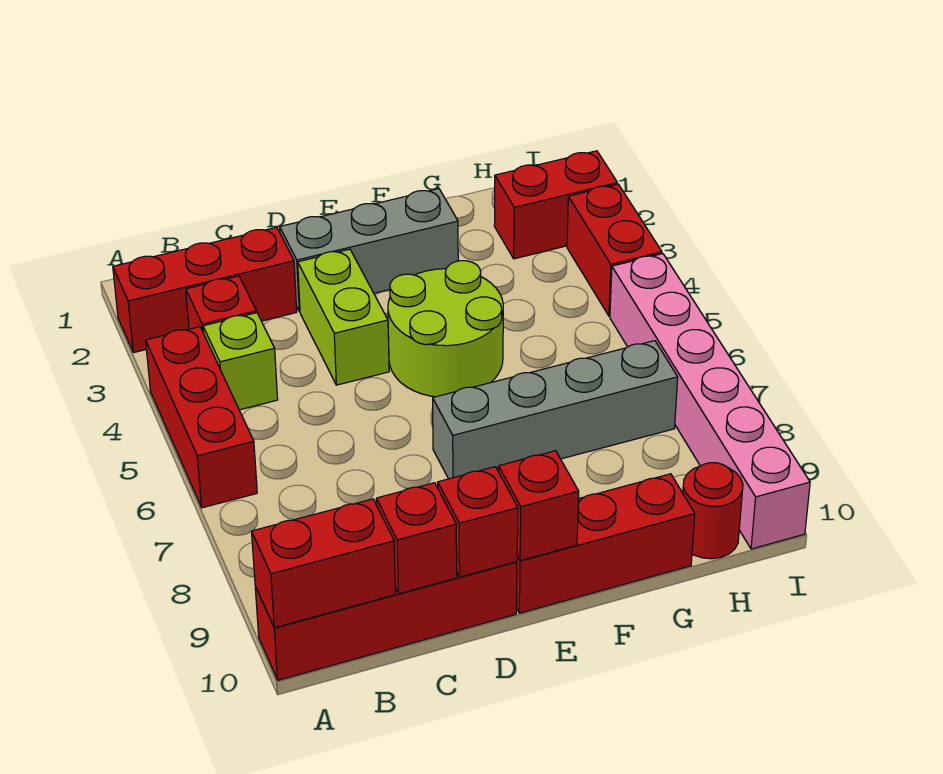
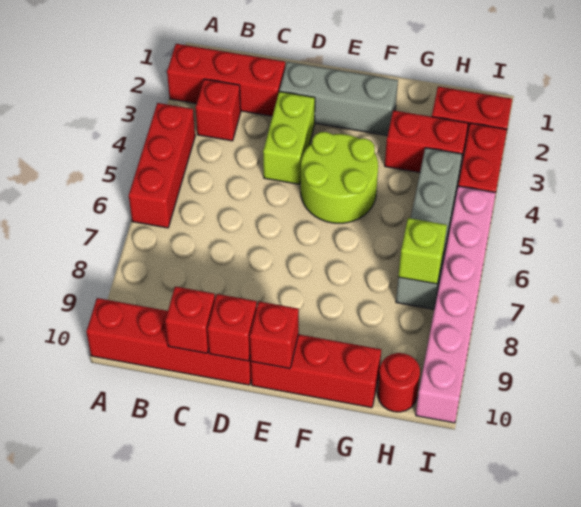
red brick A10:B10 level 2 -> red brick G3:H3 level 1
lime brick B4 level 1 -> lime brick H7 level 2
grey brick E7:H7 level 1 -> grey brick H4:H7 level 1

